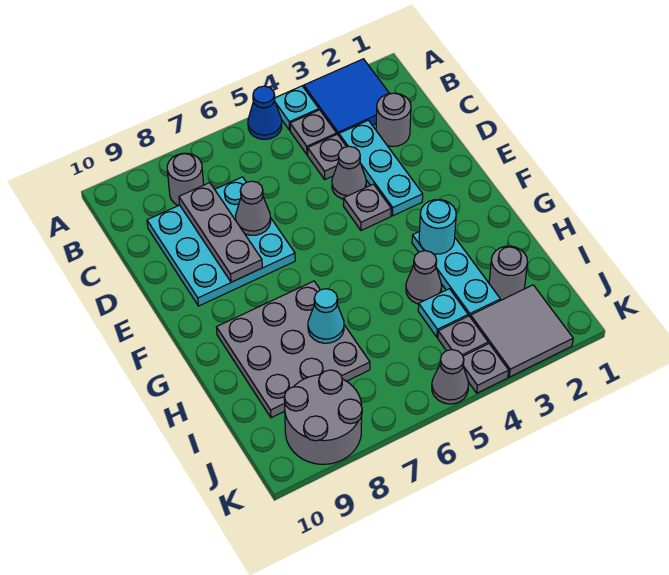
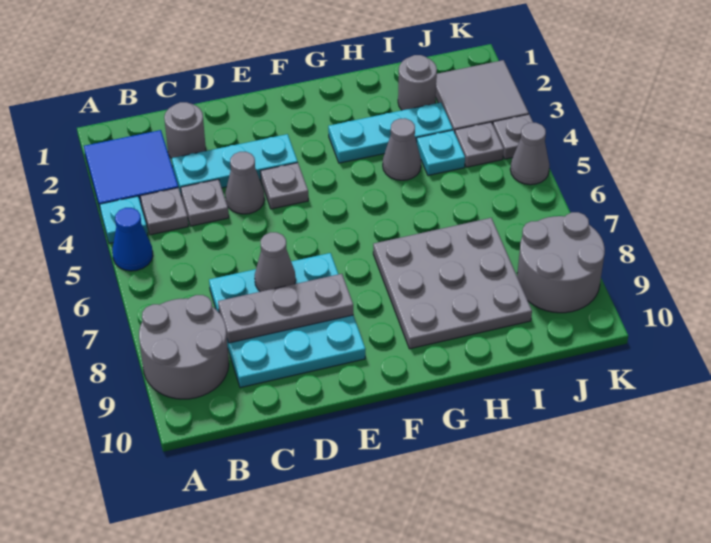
grey round brick B8 level 1 -> grey round brick A8:B9 level 1
cyan round brick G3 level 2 -> none
cyan cone H7 level 2 -> none

